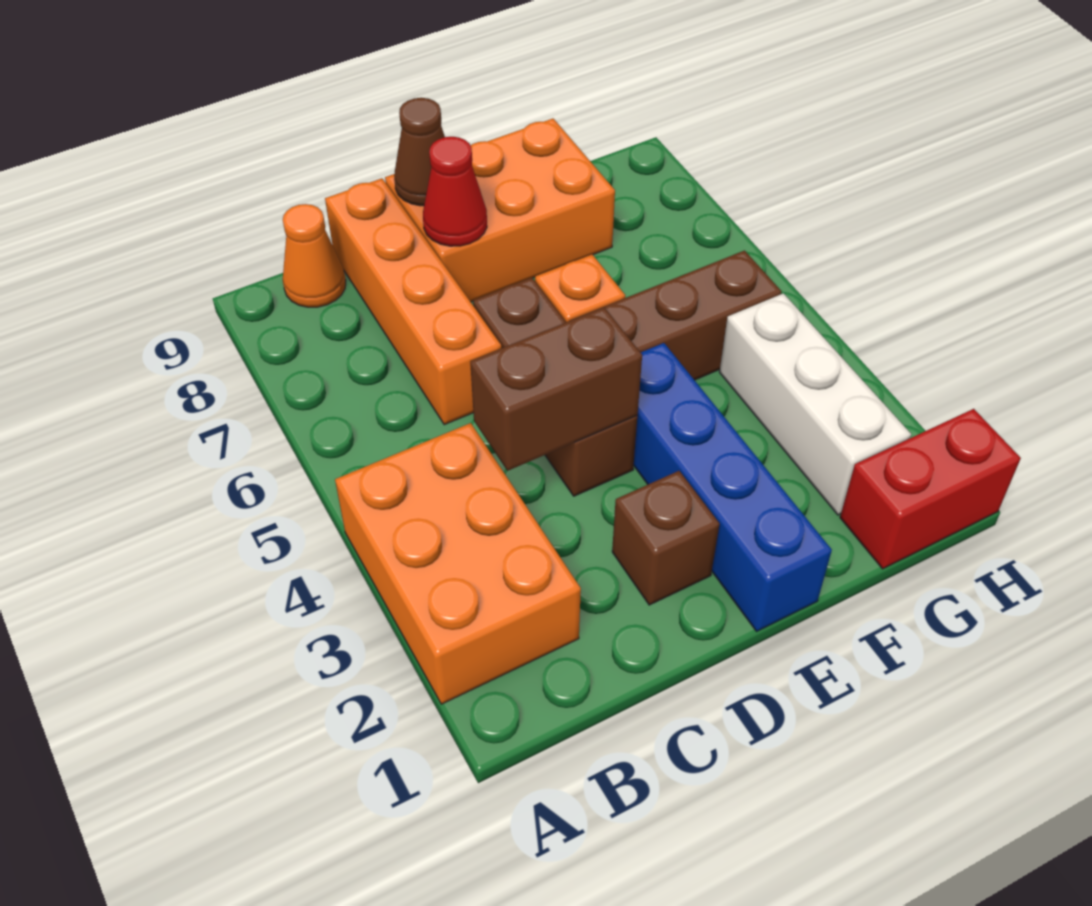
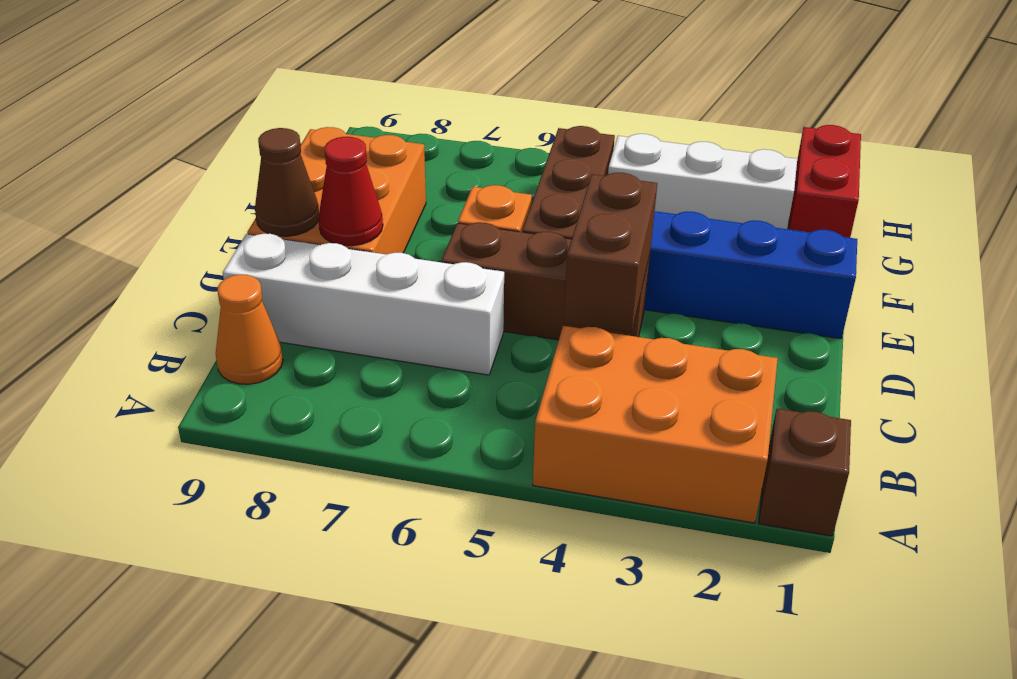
orange brick C6:C9 level 1 -> white brick C6:C9 level 1
brown brick D2 level 1 -> brown brick A1 level 1

